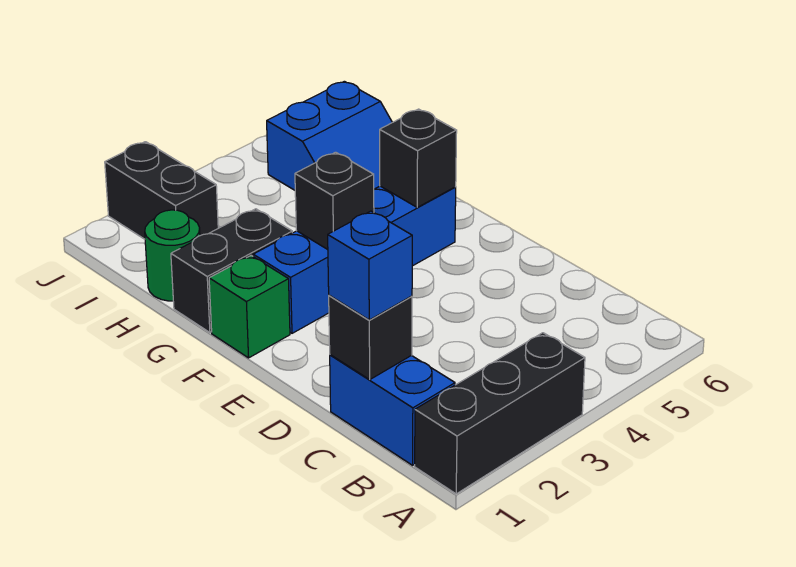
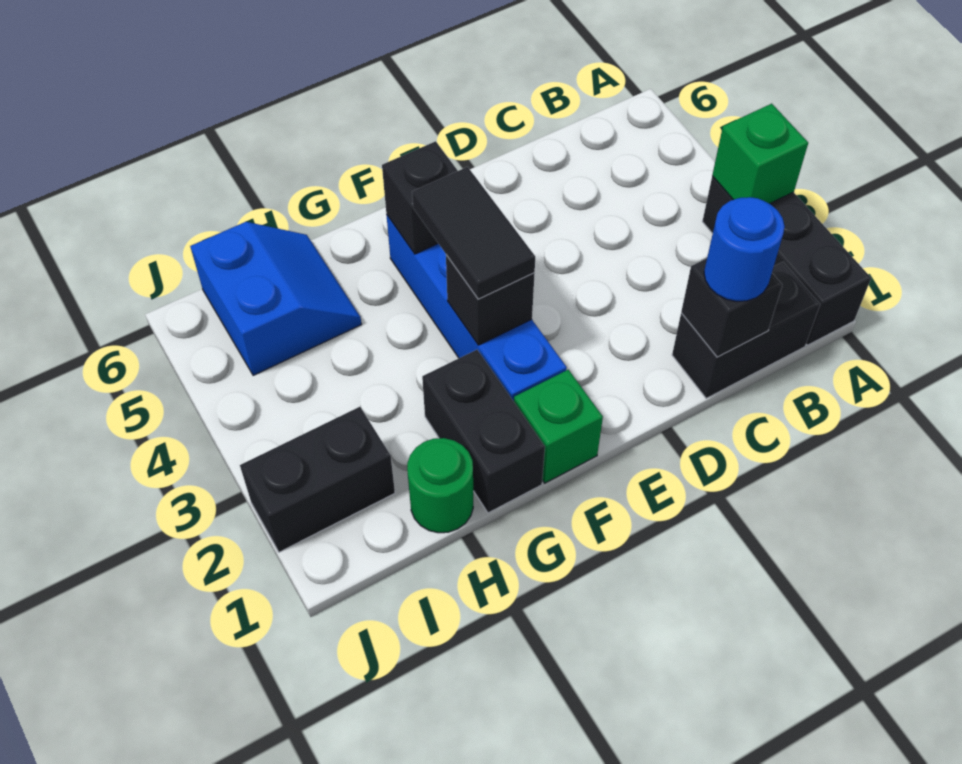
none -> green brick A3 level 2
blue brick B1:C1 level 1 -> black brick B1:C1 level 1
blue brick C1 level 3 -> blue round brick C1 level 3
none -> black tile F3:F4 level 3

